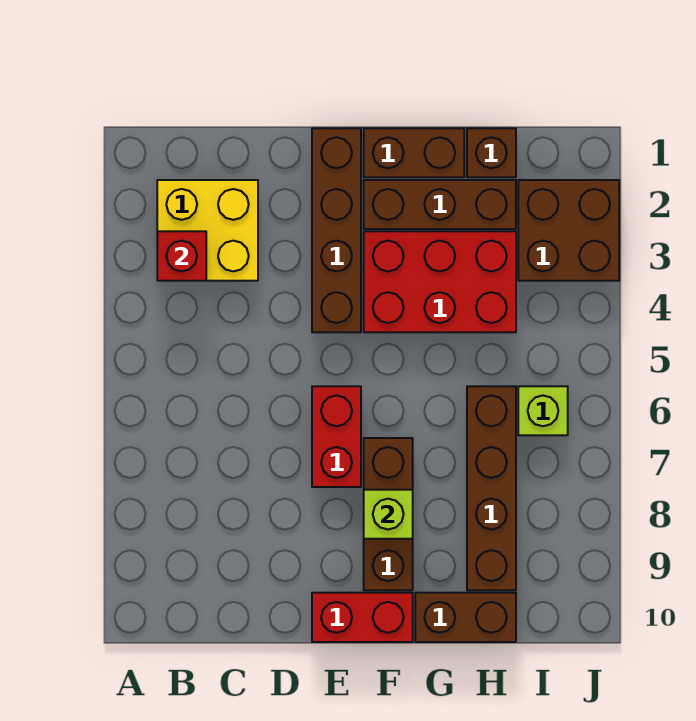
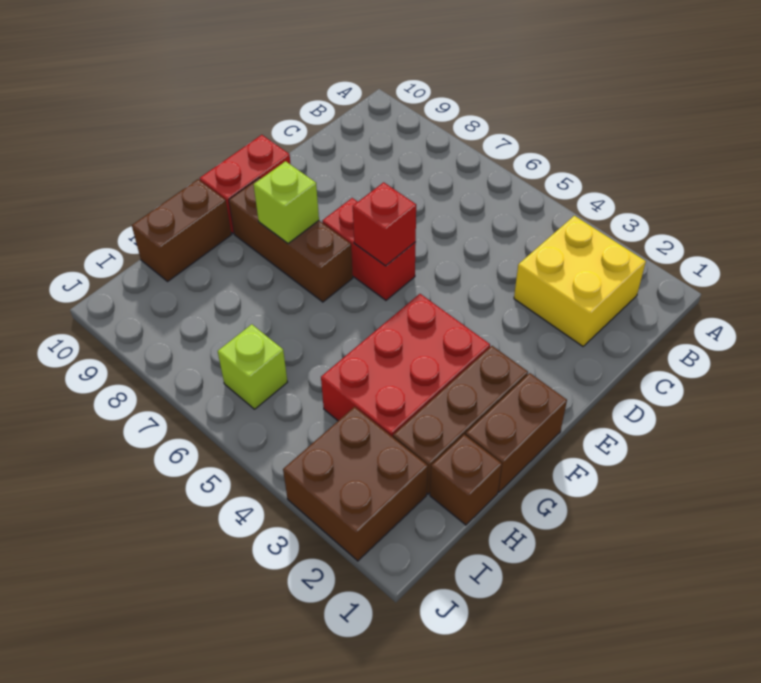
red brick B3 level 2 -> red brick E6 level 2
brown brick E1:E4 level 1 -> none
brown brick H6:H9 level 1 -> none

